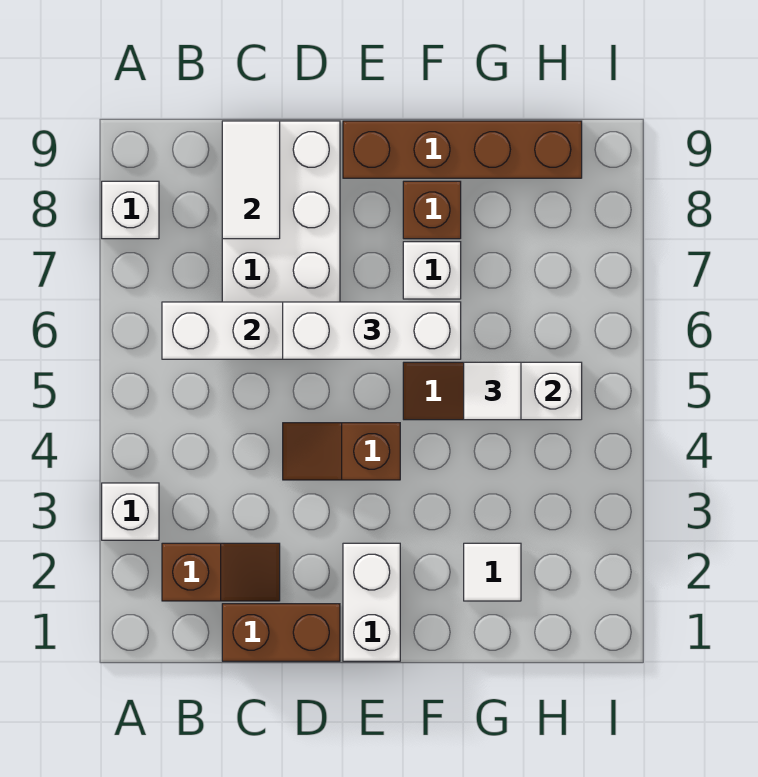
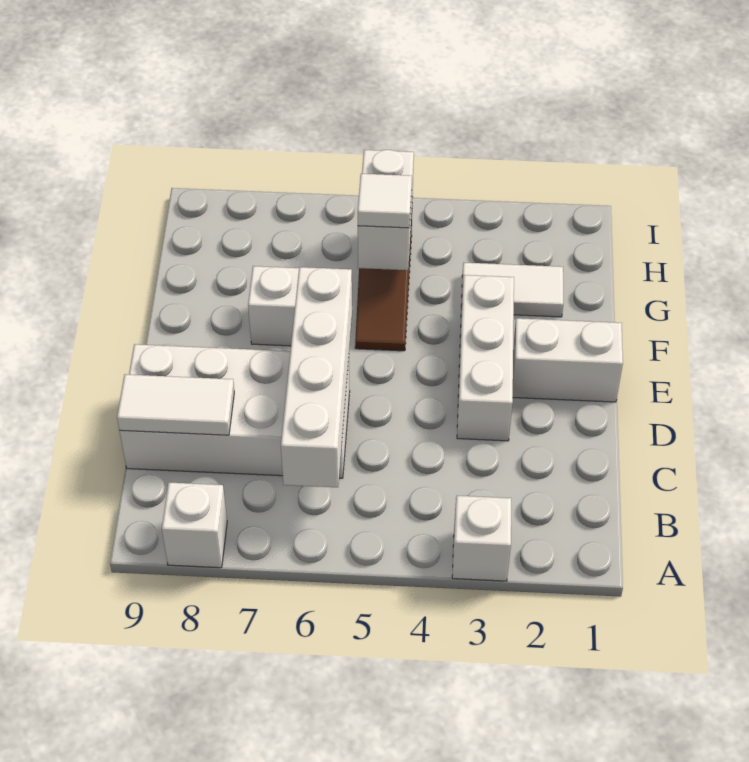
brown slope B2:C2 level 1 top B -> none
brown brick C1:D1 level 1 -> none
brown slope D4:E4 level 1 top E -> none
white brick D6:F6 level 3 -> white brick D3:F3 level 1
brown brick E9:H9 level 1 -> none
brown brick F8 level 1 -> none
white tile G2 level 1 -> white tile G2:G3 level 1

